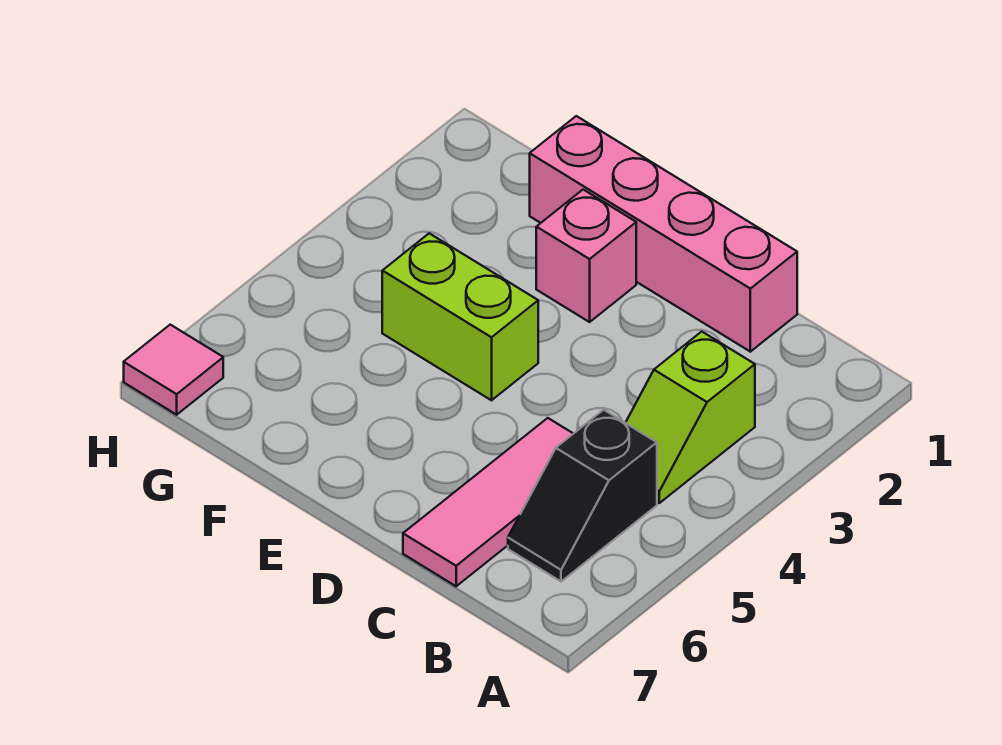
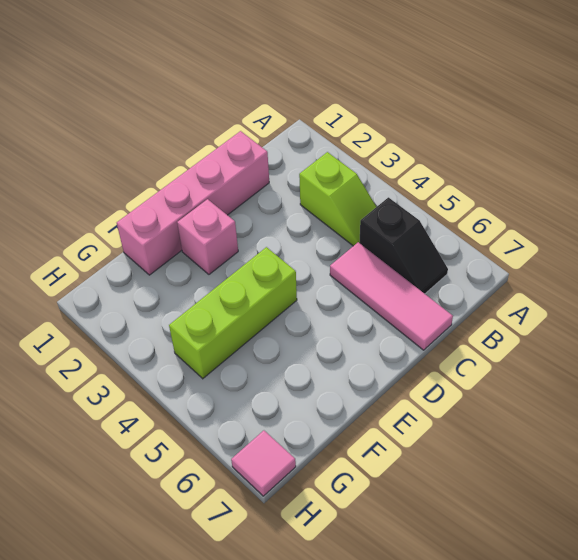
lime brick E4:F4 level 1 -> lime brick E4:G4 level 1

